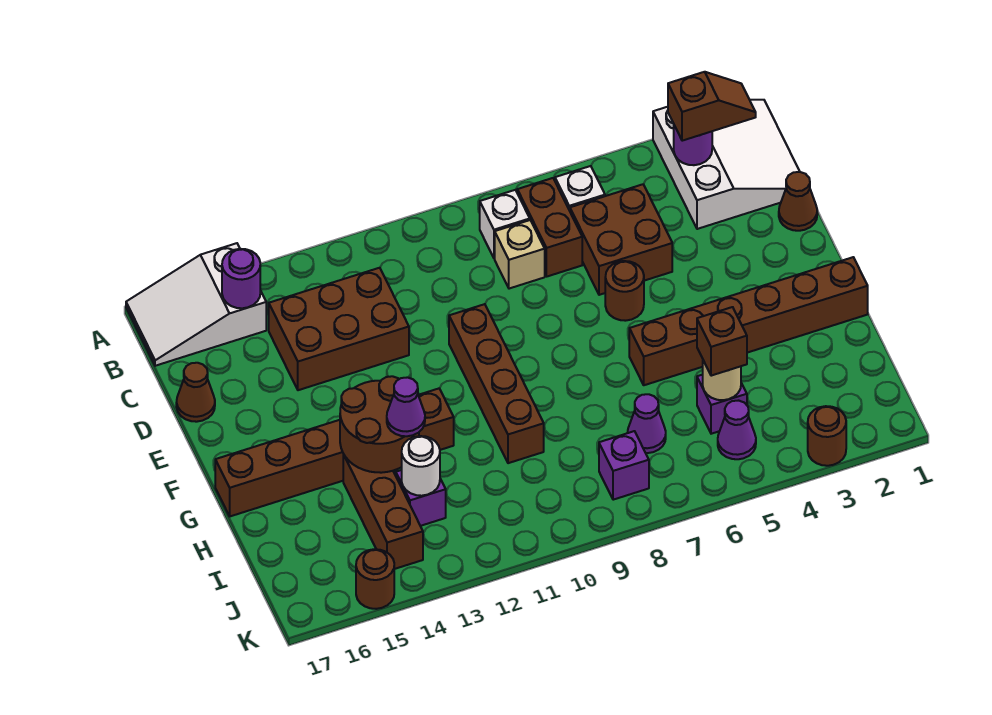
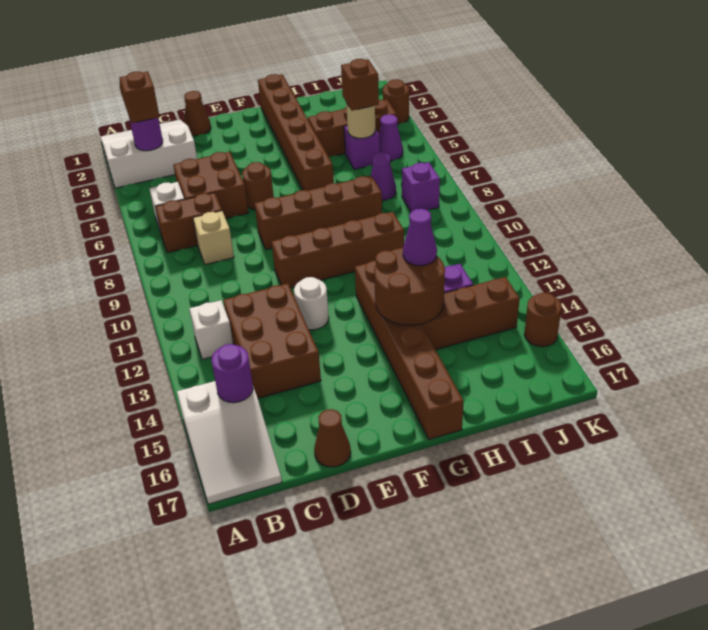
white brick B8 level 1 -> white brick B12 level 1
none -> brown brick E8:H8 level 1
none -> brown brick H4:J4 level 1
white round brick I13 level 2 -> white round brick E12 level 1

